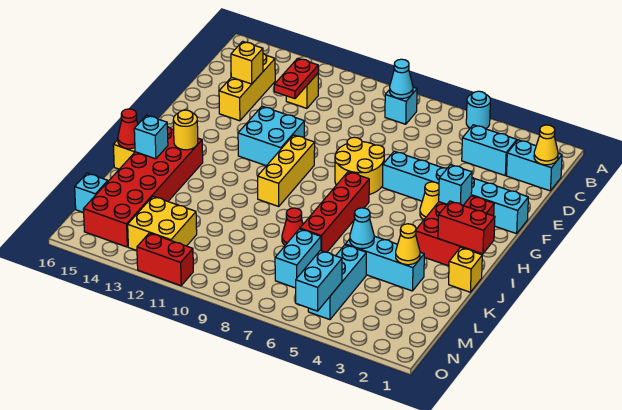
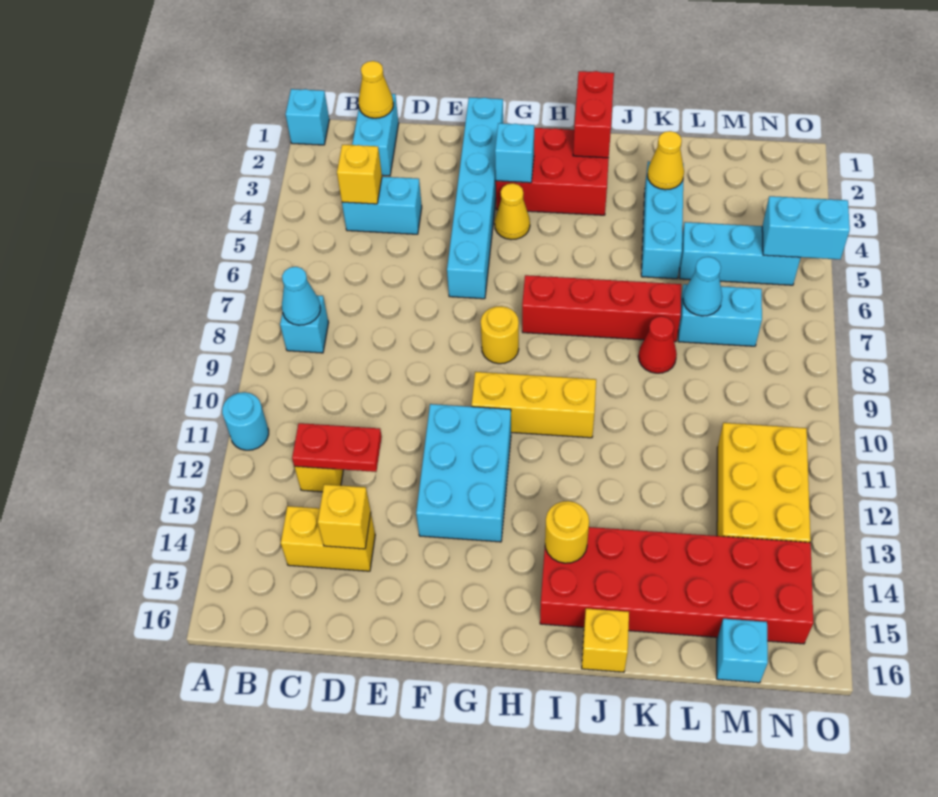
cyan round brick A5 level 1 -> cyan round brick A11 level 1
cyan brick C3:C4 level 1 -> cyan brick C4:D4 level 1
yellow brick C14:E14 level 1 -> yellow brick C14:D14 level 1
yellow round brick F7:G8 level 1 -> yellow round brick G8 level 1
cyan brick F11:G12 level 1 -> cyan brick F11:G13 level 1
yellow brick J1 level 1 -> yellow brick C4 level 2
cyan brick J15 level 2 -> cyan brick A1 level 1
red cone J16 level 2 -> none
cyan cone K5 level 2 -> cyan cone L7 level 2
yellow brick M12:N13 level 1 -> yellow brick M11:N13 level 1
red brick O11:O12 level 1 -> none

